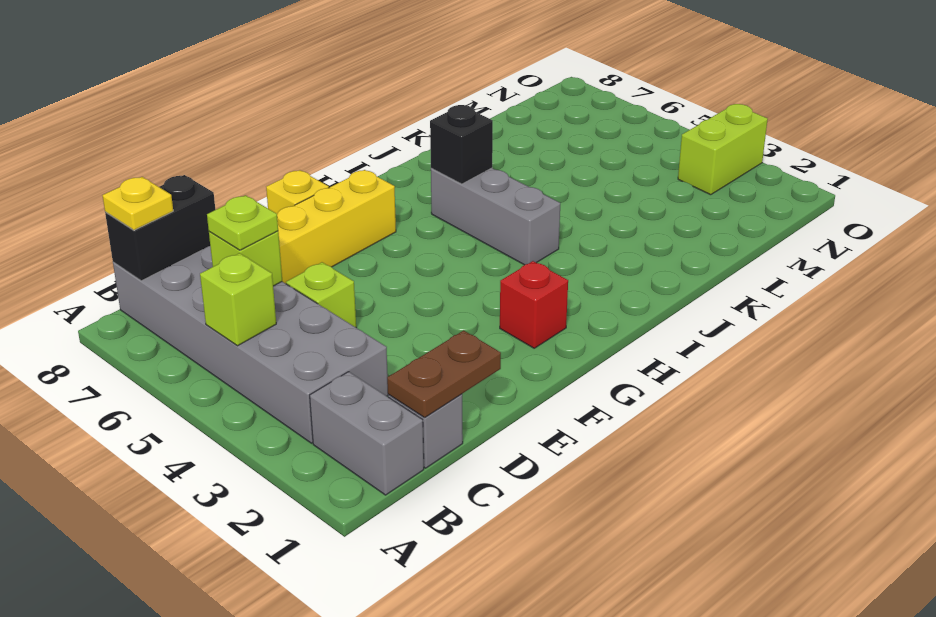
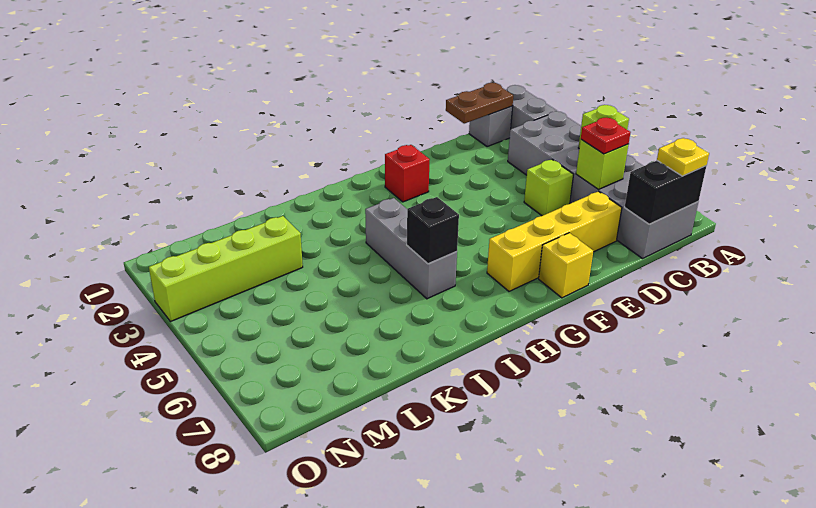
lime plate C6 level 3 -> red plate C6 level 3
lime brick N3:O3 level 1 -> lime brick L3:O3 level 1

